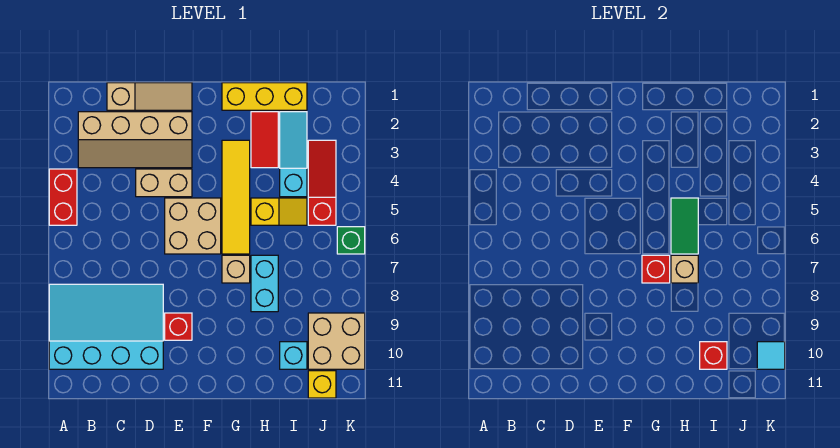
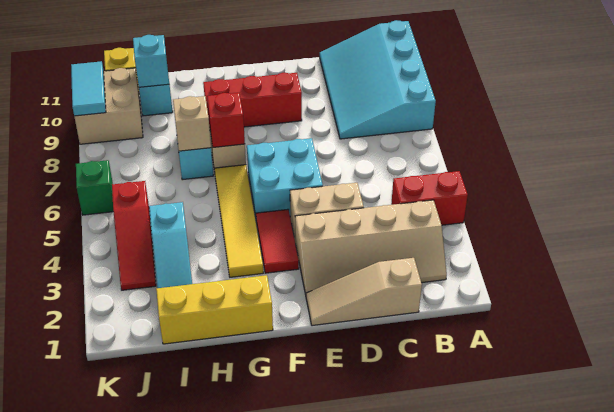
red brick A4:A5 level 1 -> red brick A4:B4 level 1
cyan slope A8:D10 level 1 top 10 -> cyan slope A8:C11 level 1 top A
tan slope B2:E3 level 1 top 2 -> tan slope B2:E3 level 1 top 3
tan brick E5:F6 level 1 -> cyan brick E5:F6 level 1
red brick E9 level 1 -> red brick E9:G9 level 1
red tile H2:H3 level 1 -> red tile F3:F4 level 1
yellow slope H5:I5 level 1 top H -> none
green tile H5:H6 level 2 -> none
red brick I10 level 2 -> cyan brick I10 level 2
cyan tile K10 level 2 -> cyan tile K9:K10 level 2

